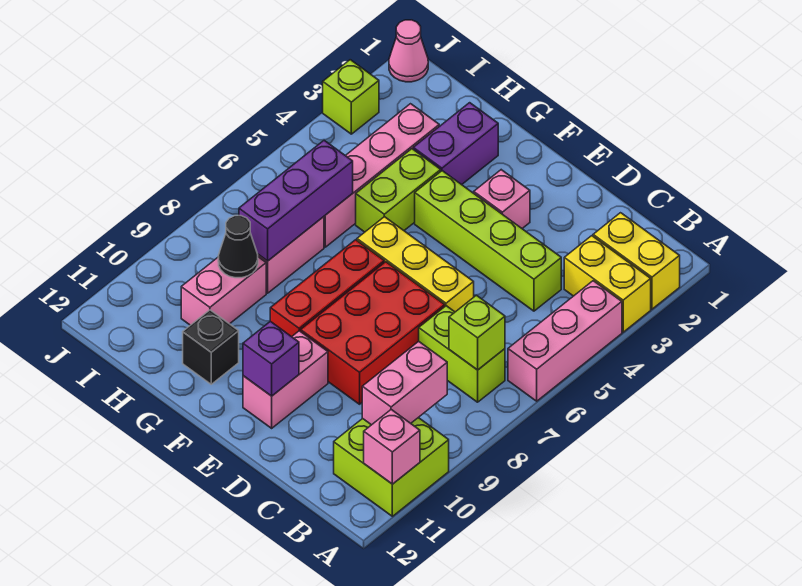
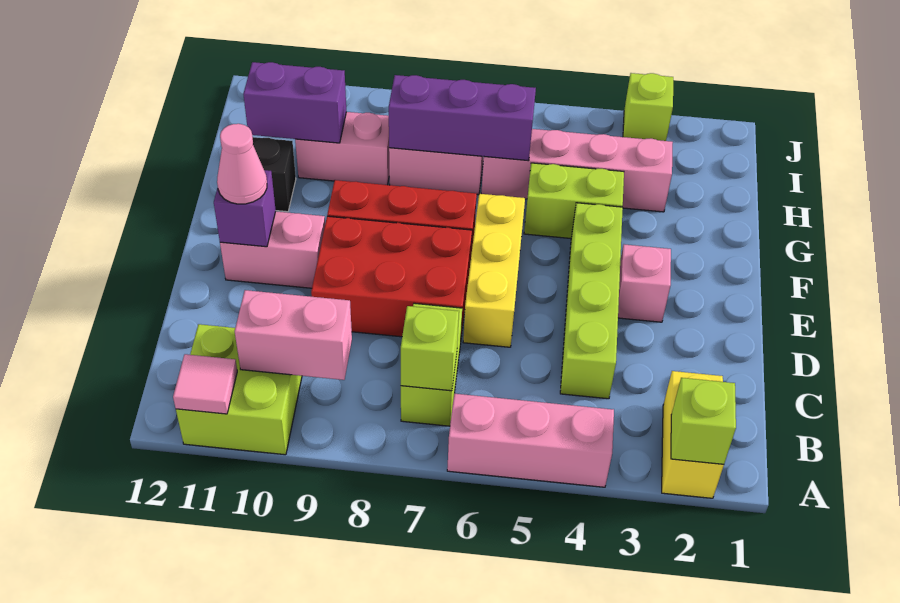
none -> lime brick A2 level 2
yellow brick A3:B3 level 1 -> none
pink brick A11 level 2 -> pink tile A11 level 2
purple brick G2:G3 level 1 -> purple brick H10:H11 level 2
black cone H9 level 2 -> none
pink cone J1 level 1 -> pink cone E11 level 3

